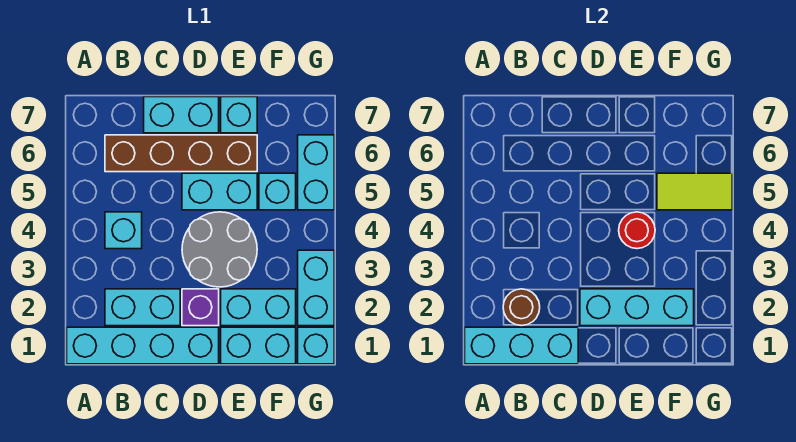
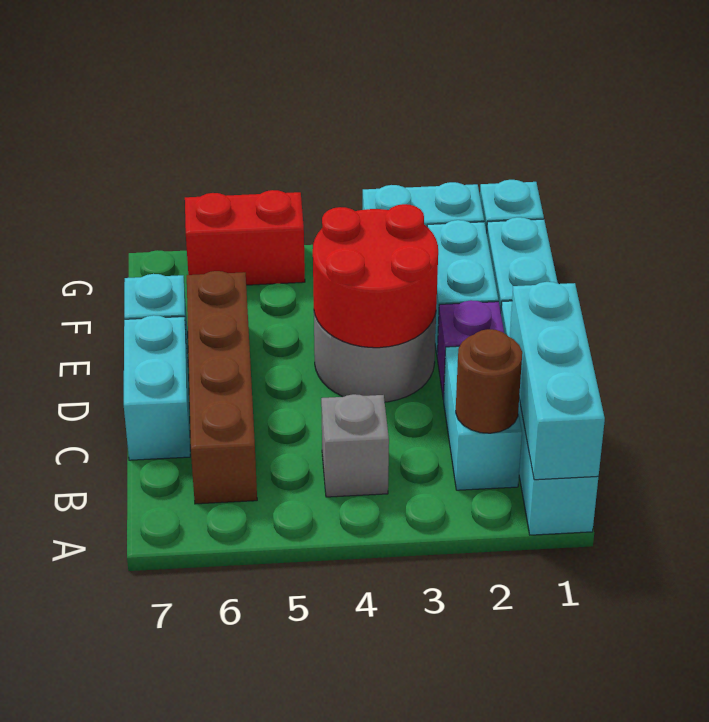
cyan brick B4 level 1 -> grey brick B4 level 1
cyan brick D2:F2 level 2 -> none
cyan brick D5:E5 level 1 -> none
red round brick E4 level 2 -> red round brick D3:E4 level 2
cyan brick F5 level 1 -> none
lime tile F5:G5 level 2 -> none
cyan brick G5:G6 level 1 -> red brick G5:G6 level 1

